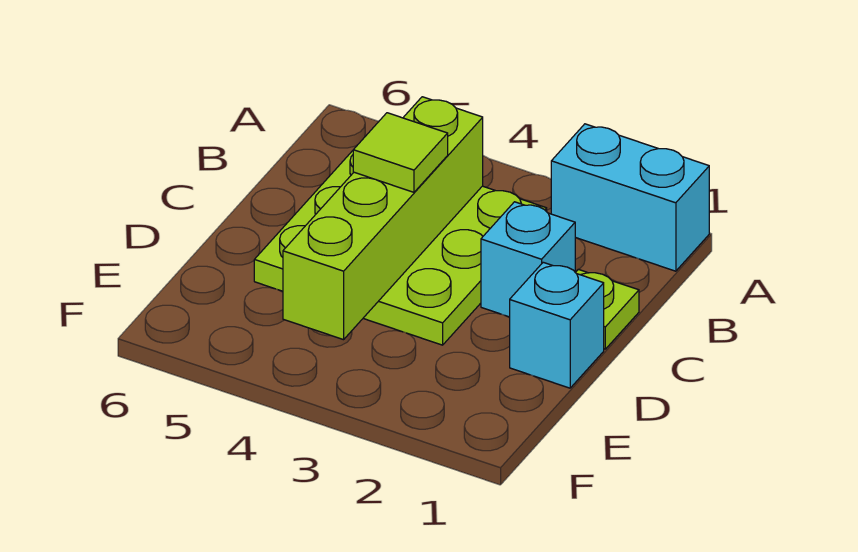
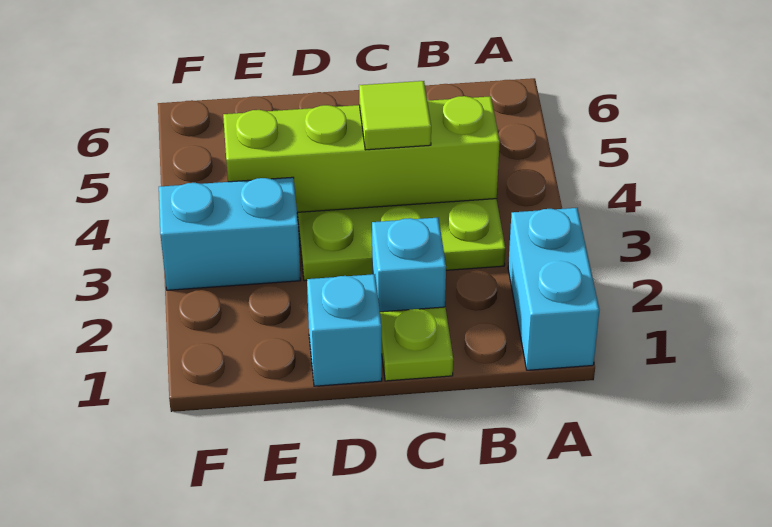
none -> cyan brick E3:F3 level 1

